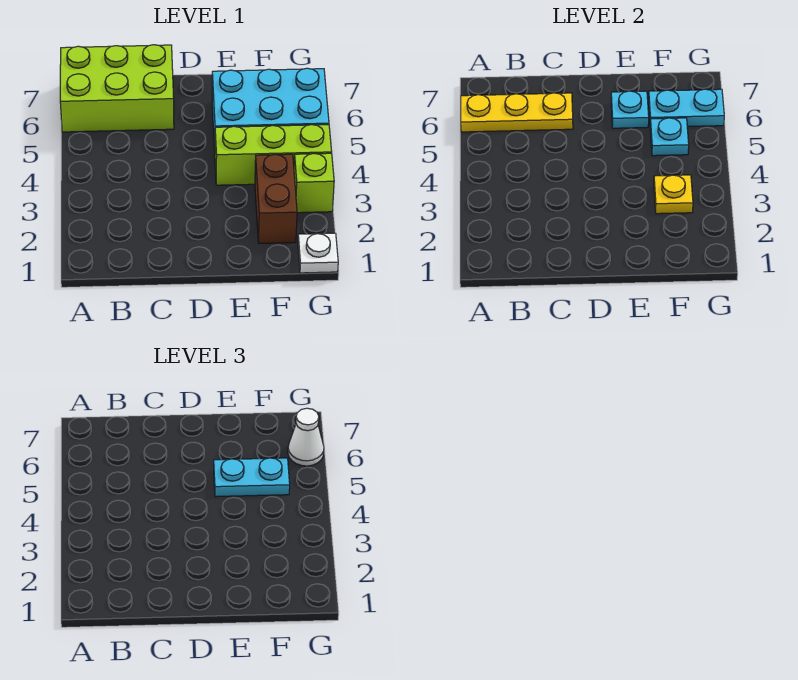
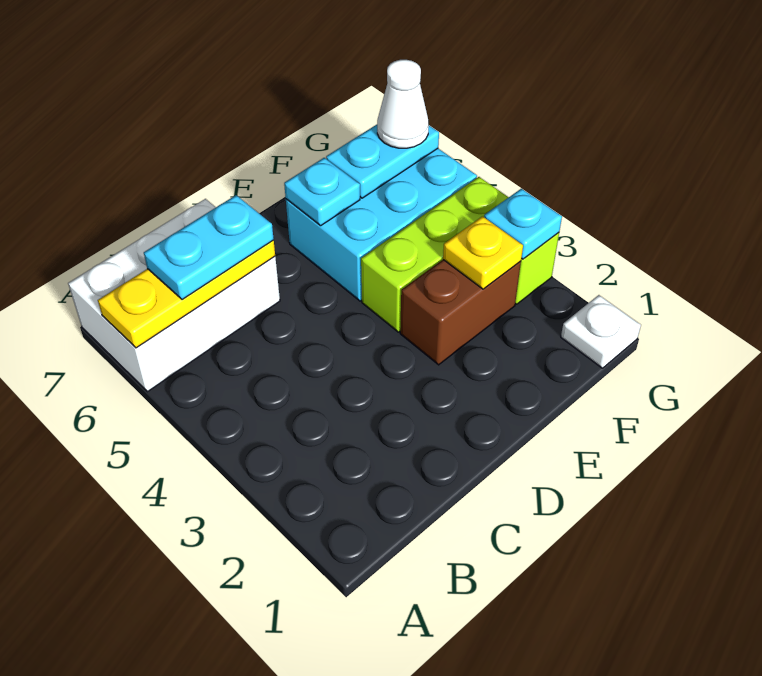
lime brick A6:C7 level 1 -> white brick A6:C7 level 1
cyan plate E5:F5 level 3 -> cyan plate B6:C6 level 3
brown brick F2:F3 level 1 -> brown brick E3:F3 level 1
cyan plate F5 level 2 -> cyan plate G3 level 2

